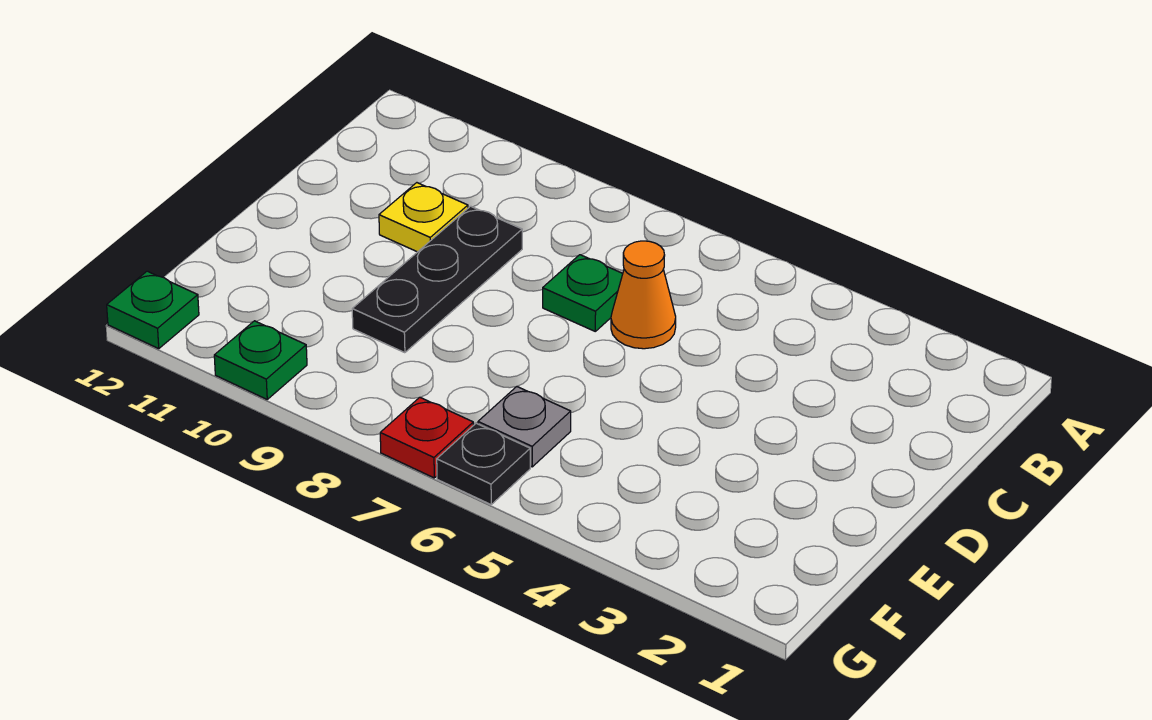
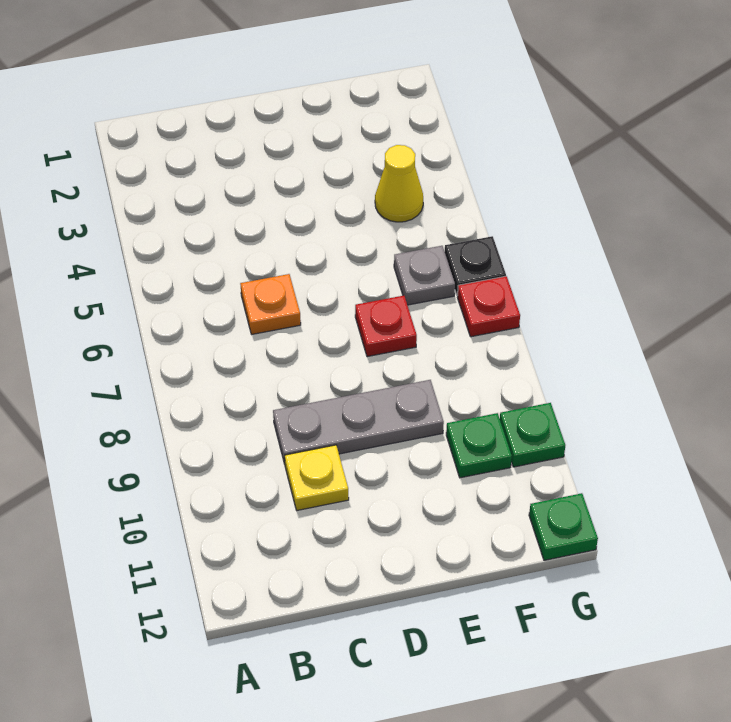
orange cone C6 level 1 -> orange plate C6 level 1
green plate C7 level 1 -> green plate F10 level 1
black plate C9:E9 level 1 -> grey plate C9:E9 level 1
none -> red plate E7 level 1
none -> yellow cone F4 level 1

